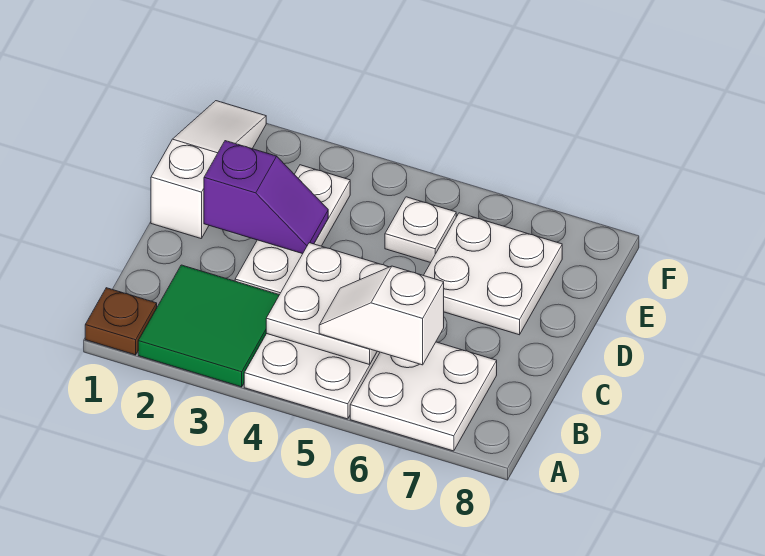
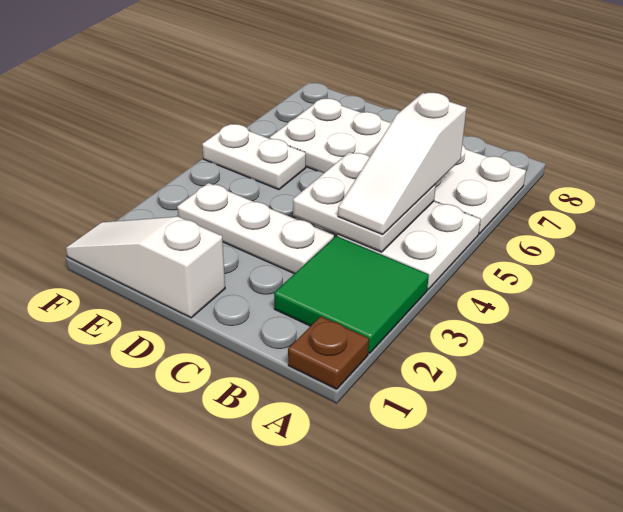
white slope B5:B6 level 3 top 6 -> white slope B4:B6 level 3 top 6
purple slope D2:D3 level 2 top 2 -> none
white plate E5 level 1 -> white plate E5:F5 level 1

